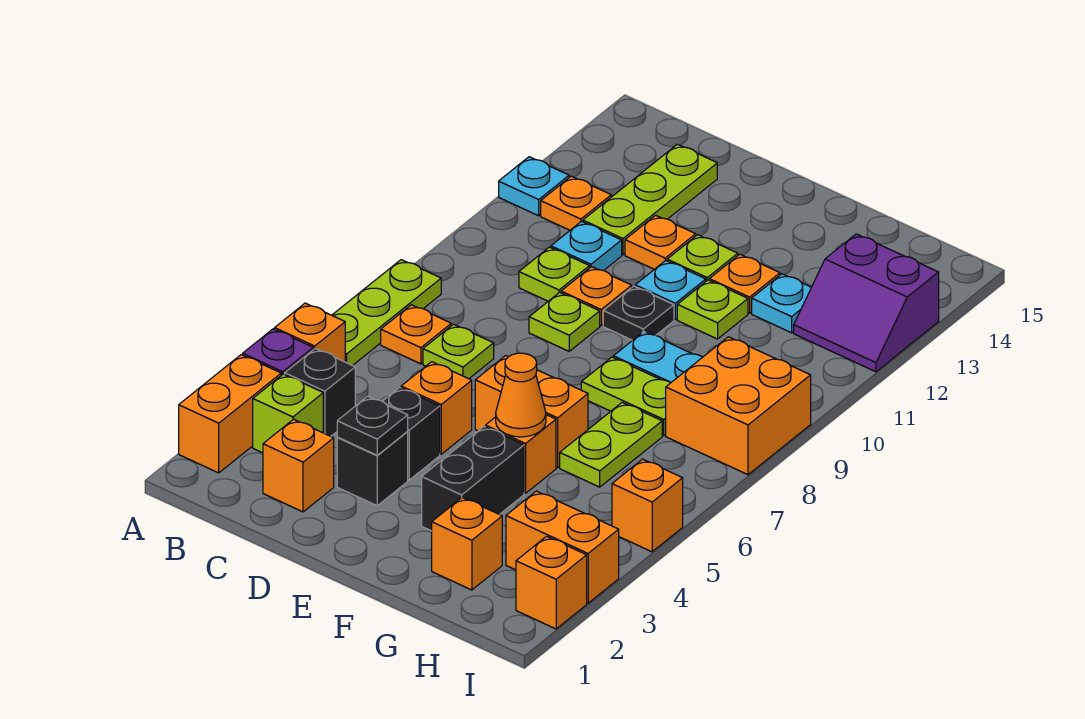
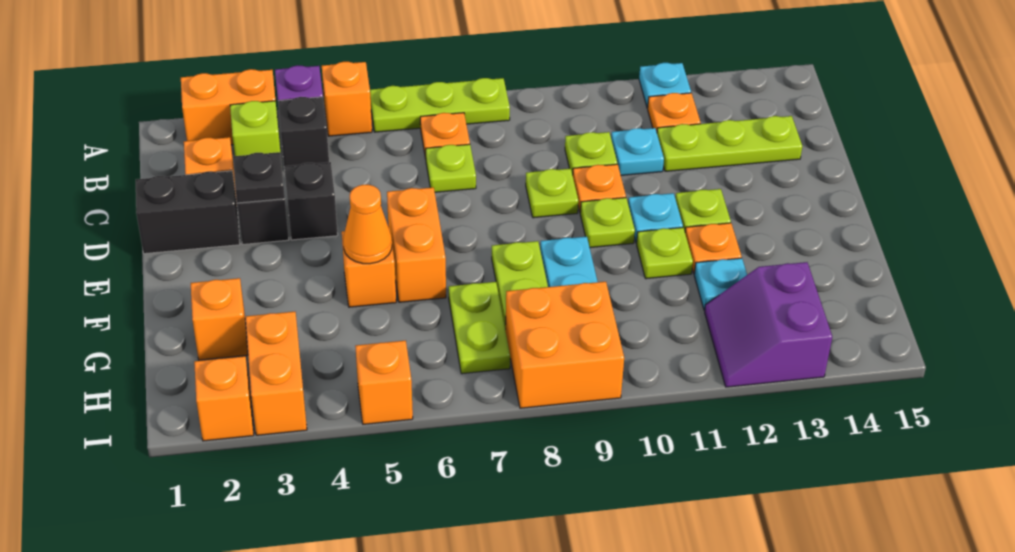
orange brick D5 level 1 -> none
orange plate D12 level 1 -> none
black plate E10 level 1 -> lime plate E10 level 1
black brick F3:F4 level 1 -> black brick D1:D2 level 1
lime plate G6:G7 level 1 -> lime plate G7:H7 level 1

